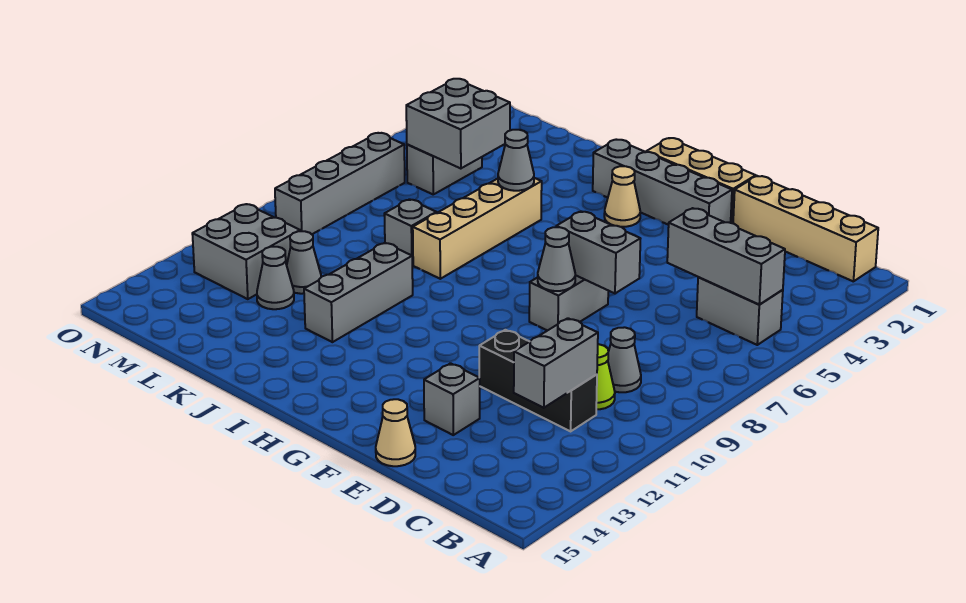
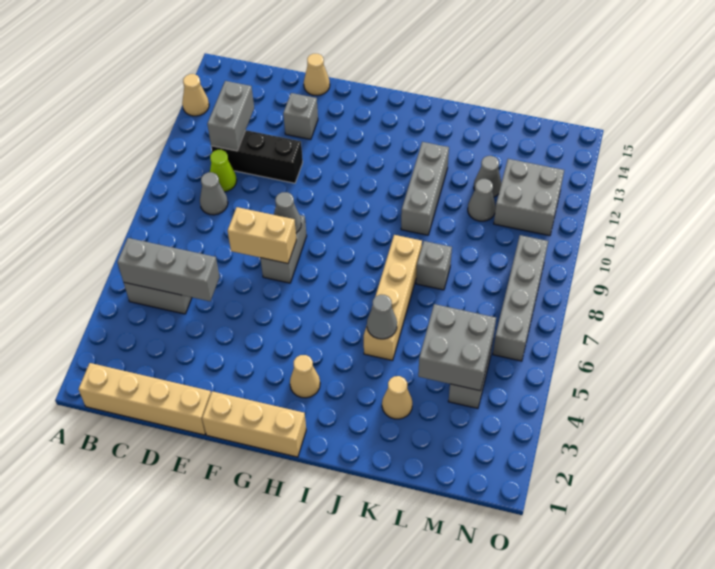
none -> tan cone A13 level 1
grey brick E7:F7 level 2 -> tan brick E7:F7 level 2
grey brick F2:I2 level 1 -> none
none -> tan cone K3 level 1

